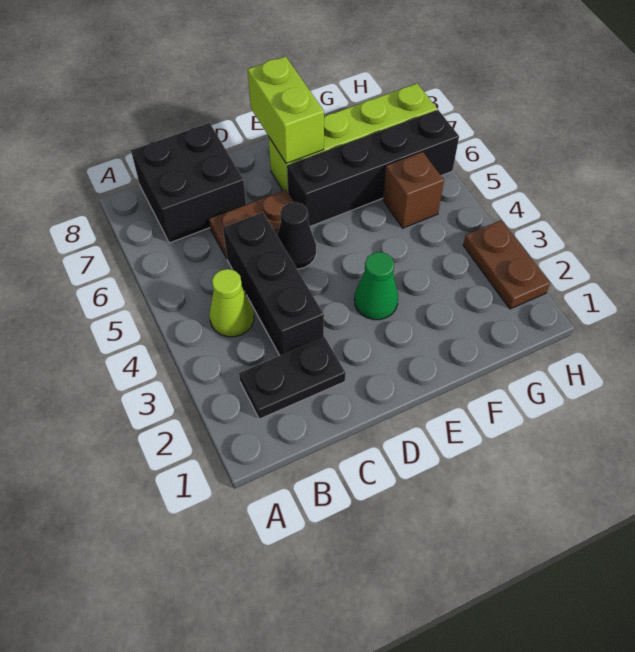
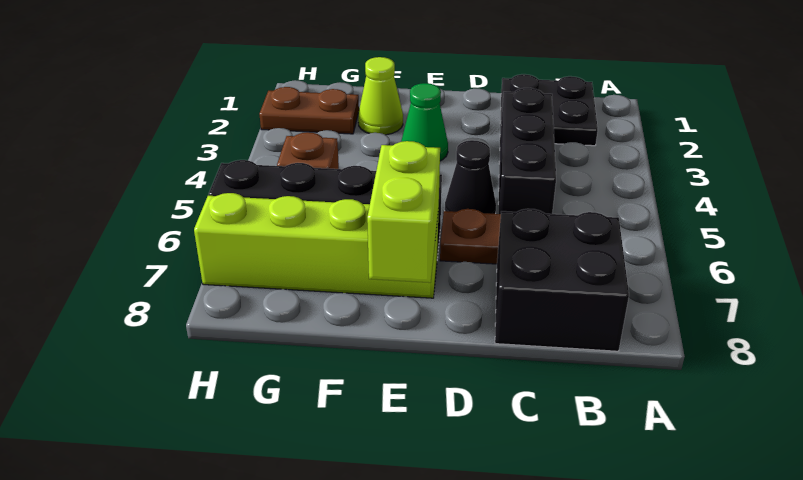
black plate B2:C2 level 1 -> black plate B1:C2 level 1
lime cone B4 level 1 -> lime cone F2 level 1
brown plate H2:H3 level 1 -> brown plate G2:H2 level 1

